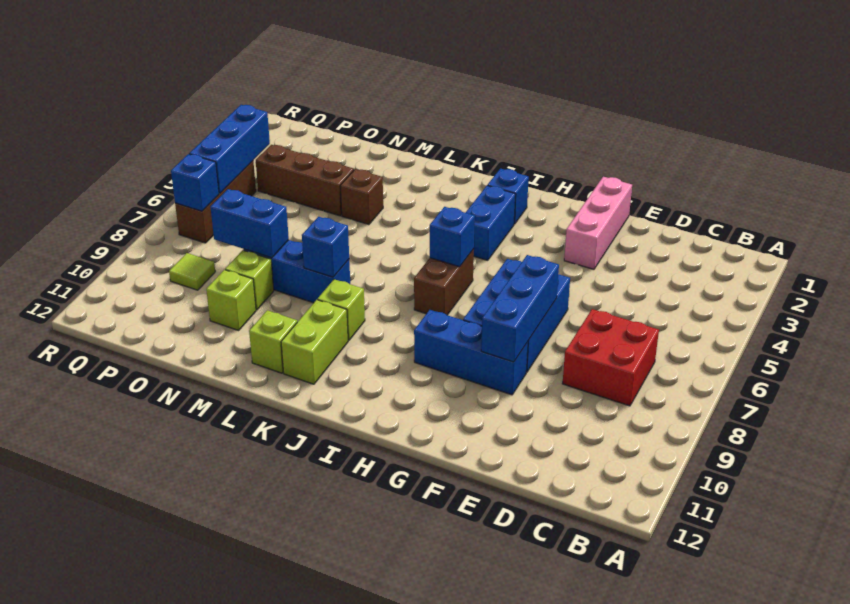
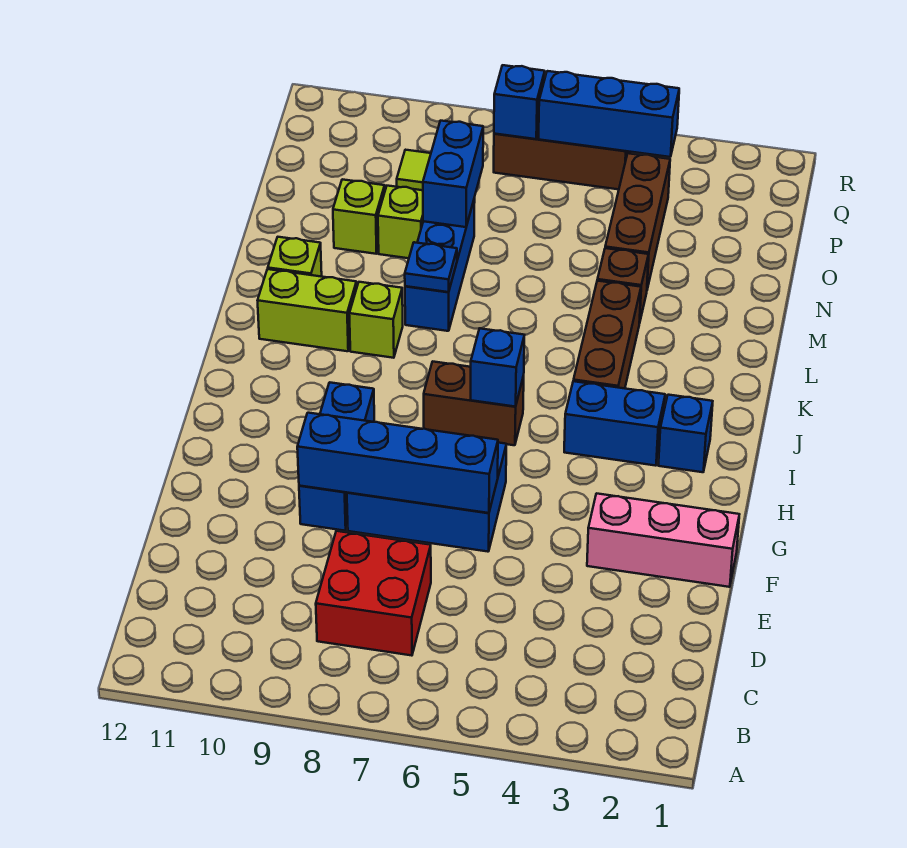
blue brick F7:F9 level 2 -> blue brick F6:F9 level 2
none -> brown brick J4:L4 level 1
blue brick L8 level 2 -> blue plate L8 level 2

